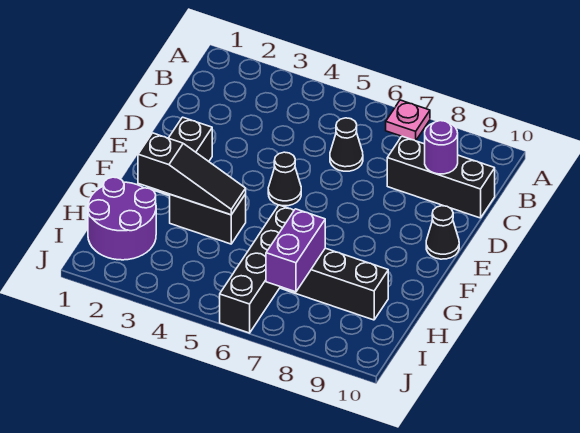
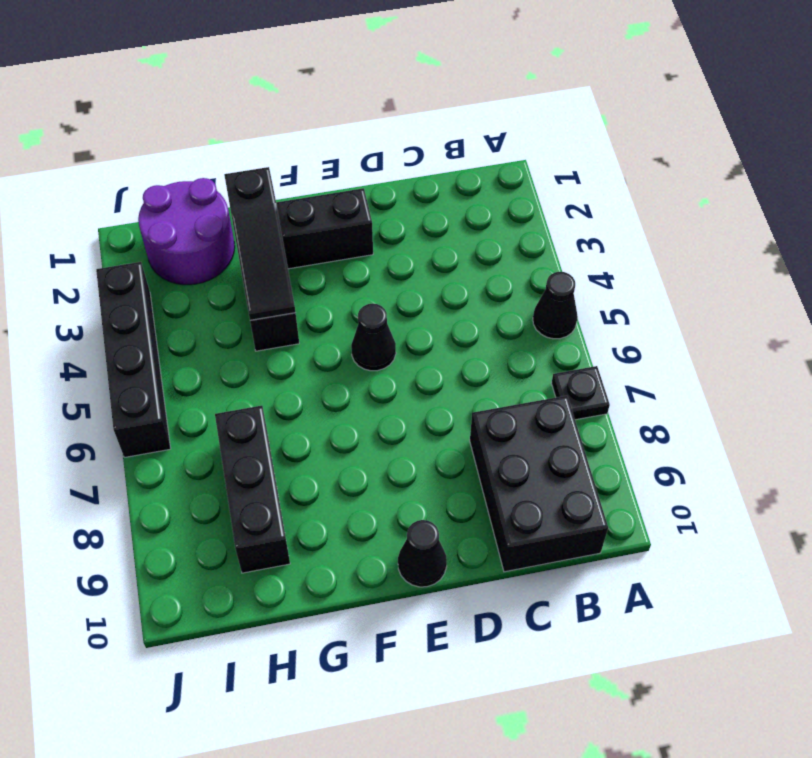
pink plate A7 level 1 -> black plate A7 level 1
black cone C6 level 1 -> black cone A5 level 1
black brick C8:C10 level 1 -> black brick B8:C10 level 1
purple round brick C9 level 2 -> none
black brick G6:J6 level 1 -> black brick J3:J6 level 1
purple brick H7:I7 level 2 -> none

